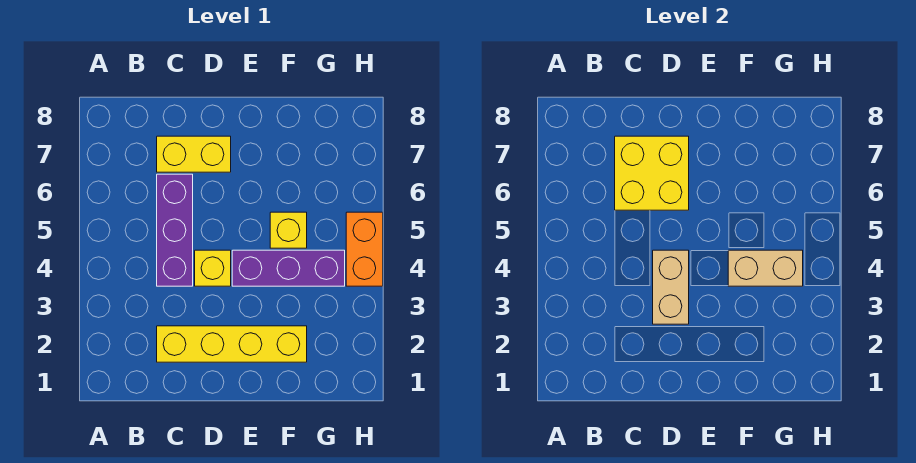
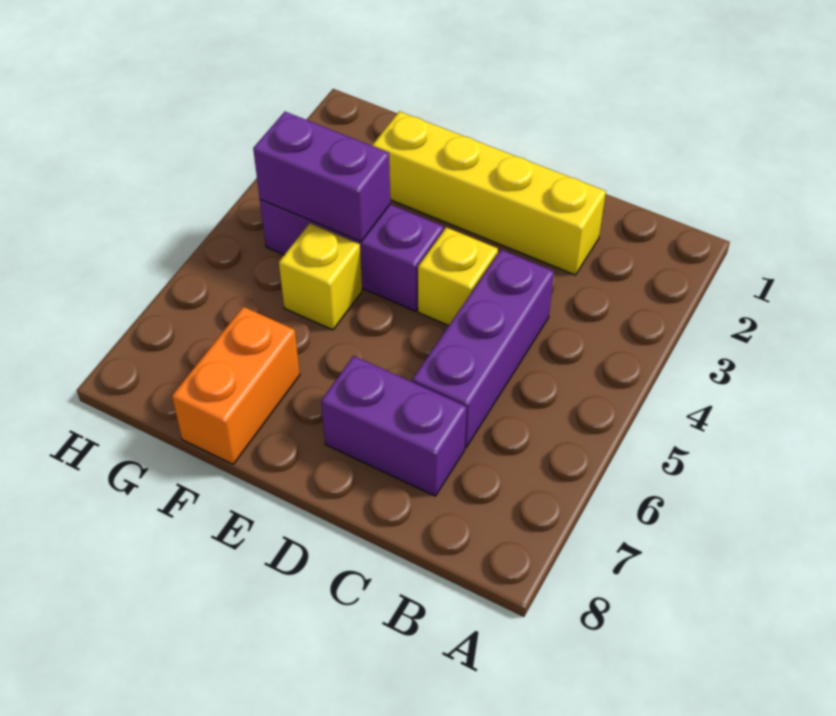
yellow brick C6:D7 level 2 -> none
yellow brick C7:D7 level 1 -> purple brick C7:D7 level 1
tan brick D3:D4 level 2 -> none
tan brick F4:G4 level 2 -> purple brick F4:G4 level 2
orange brick H4:H5 level 1 -> orange brick F7:F8 level 1

